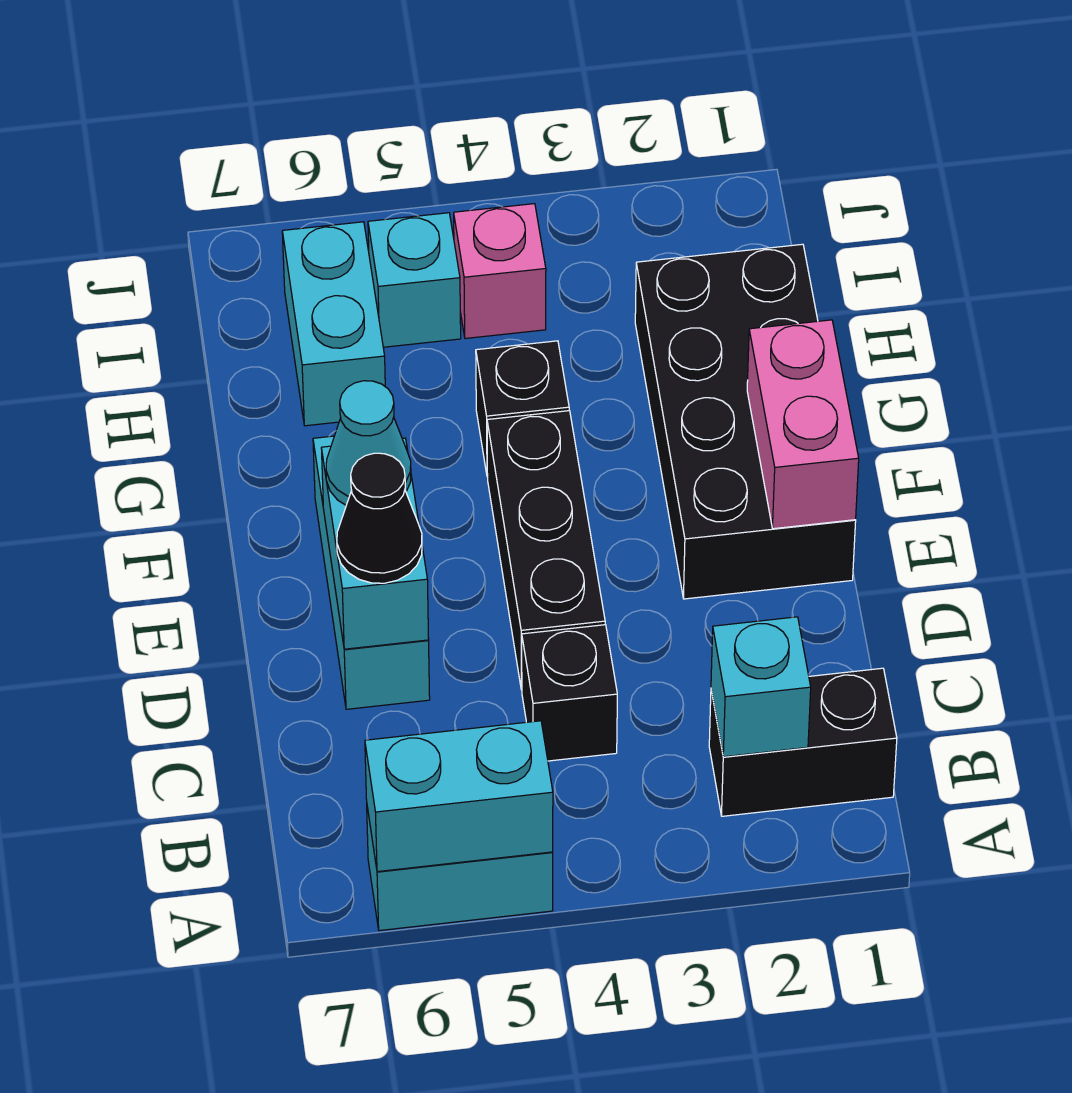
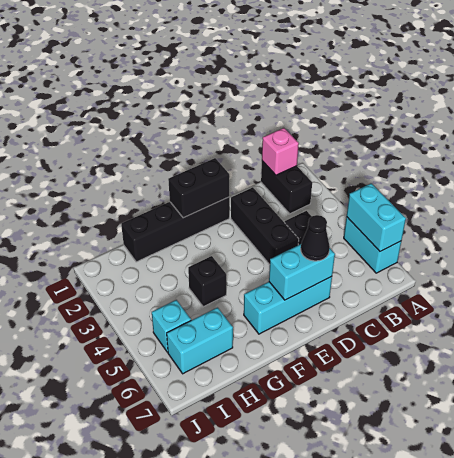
cyan brick B2 level 2 -> none
black brick D4:F4 level 1 -> black brick D2:D4 level 1
black brick E1:H2 level 1 -> black brick E1:H1 level 1
pink brick E1:F1 level 2 -> black brick E1:F1 level 2
cyan cone E6 level 3 -> none
pink brick I4 level 1 -> pink brick B1 level 2

